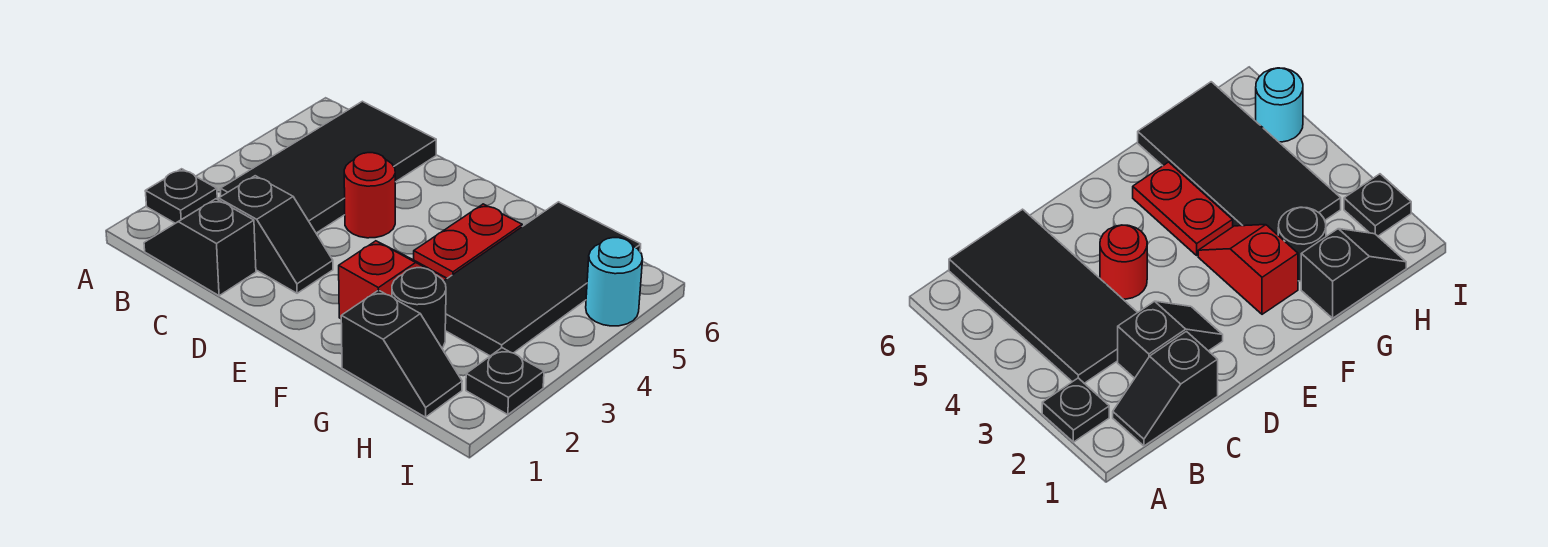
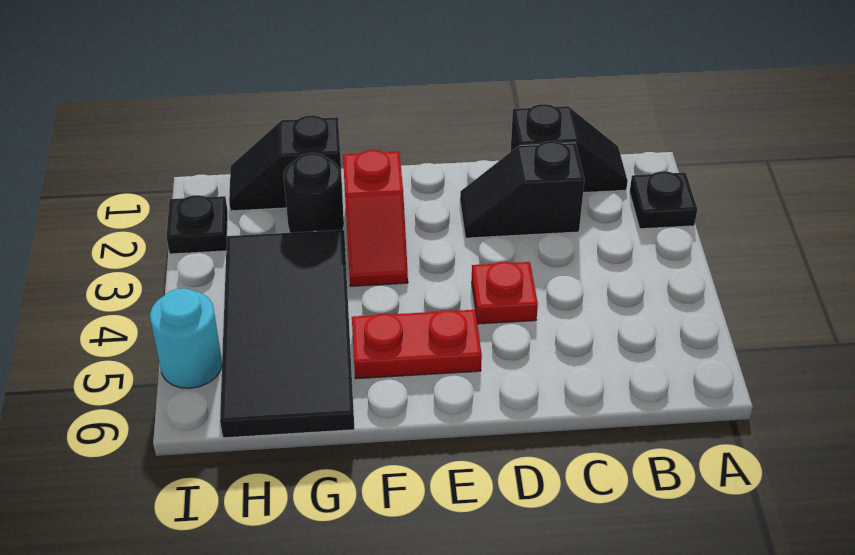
black tile B3:C6 level 1 -> none
red round brick D4 level 1 -> red plate D4 level 1
red plate F4:F5 level 1 -> red plate E5:F5 level 1

